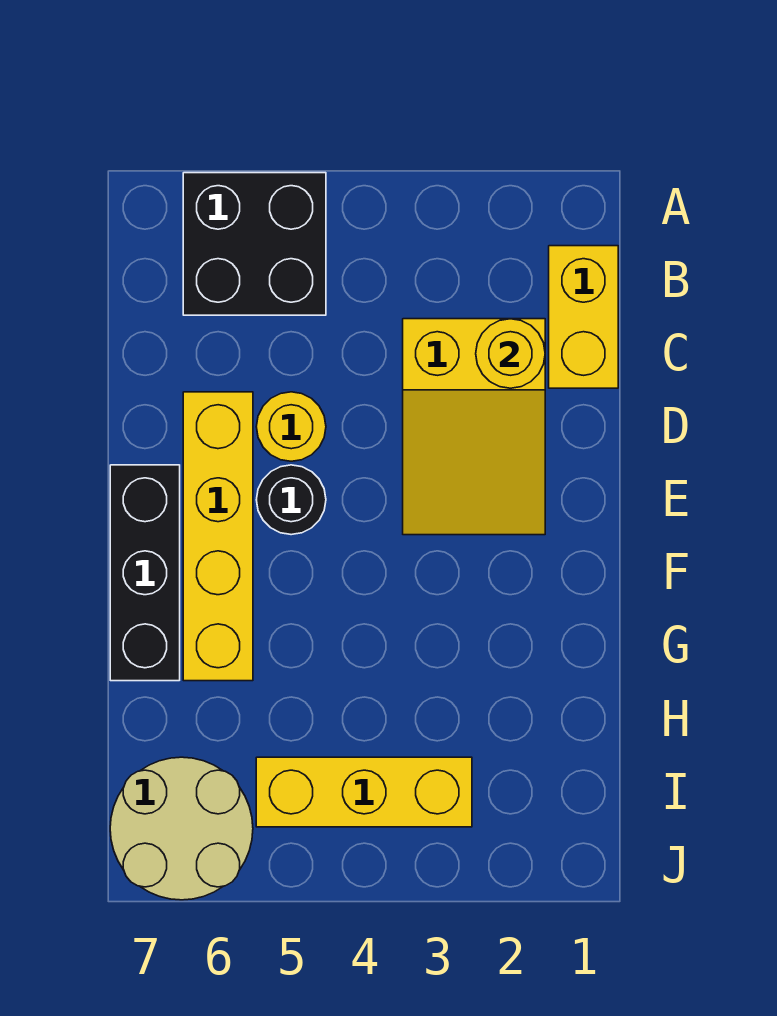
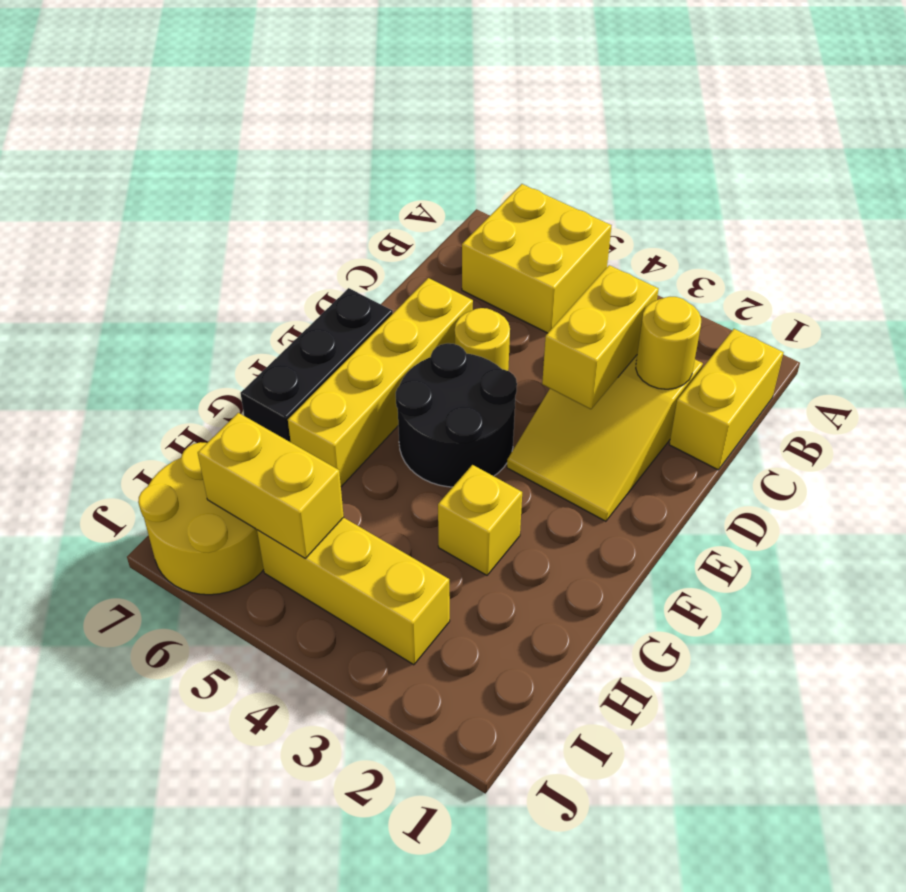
black brick A5:B6 level 1 -> yellow brick A5:B6 level 1
none -> yellow brick C3:D3 level 2
black round brick E5 level 1 -> black round brick E4:F5 level 1
none -> yellow brick G3 level 1
none -> yellow brick I5:I6 level 2
tan round brick I6:J7 level 1 -> yellow round brick I6:J7 level 1

